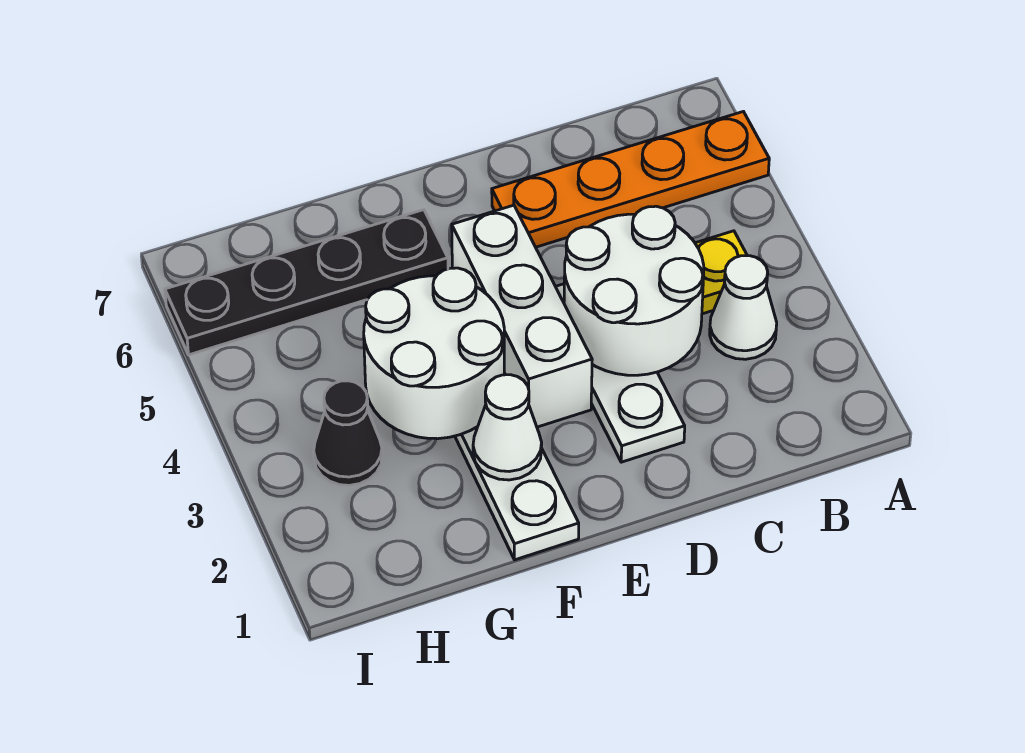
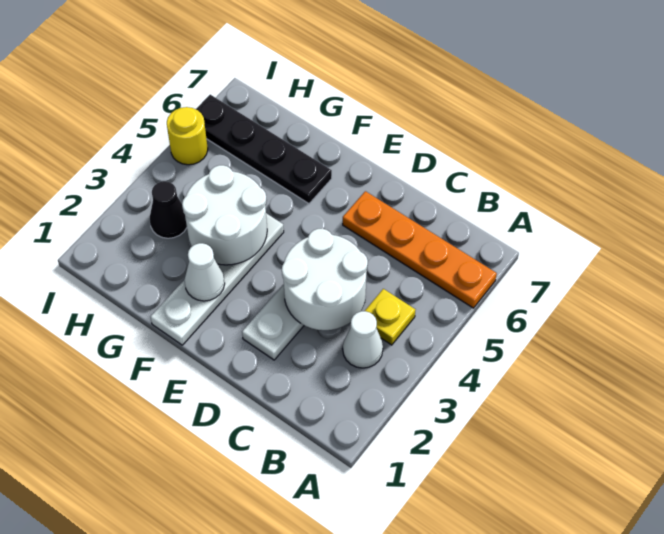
white brick E3:E5 level 1 -> none
none -> yellow round brick I5 level 1

